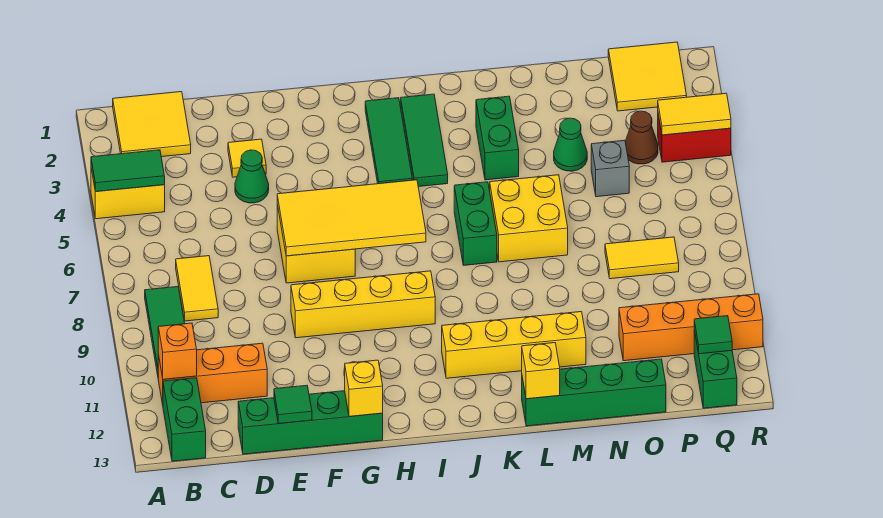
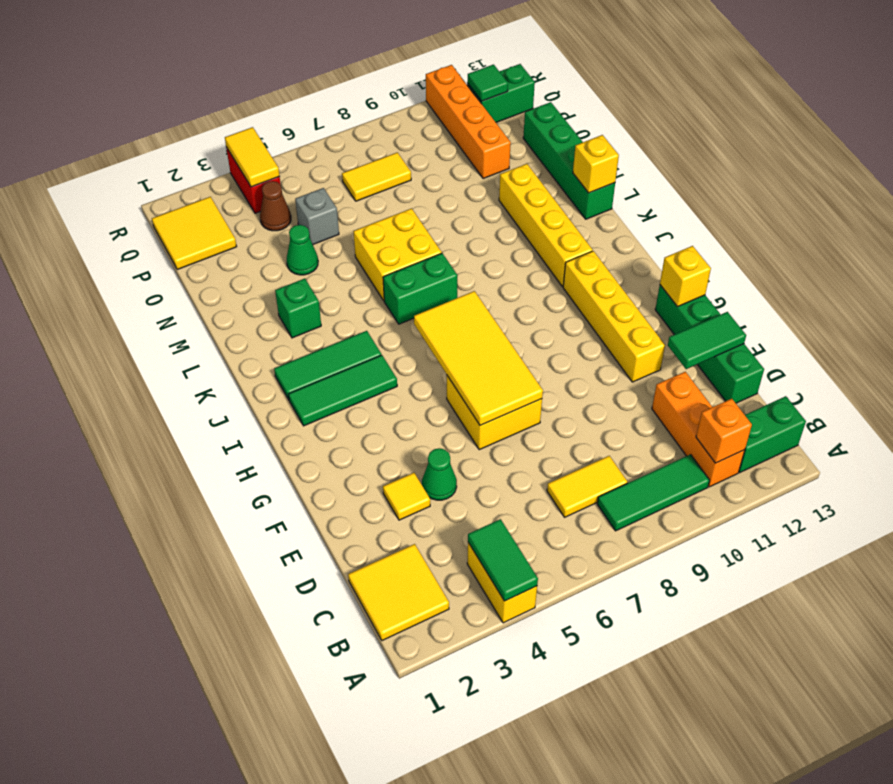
green tile E13 level 2 -> green tile E12:E13 level 2
yellow brick F9:I9 level 1 -> yellow brick F11:I11 level 1
green brick L3:L4 level 1 -> green brick L3 level 1
yellow tile O8:P8 level 1 -> yellow tile P7:P8 level 1

